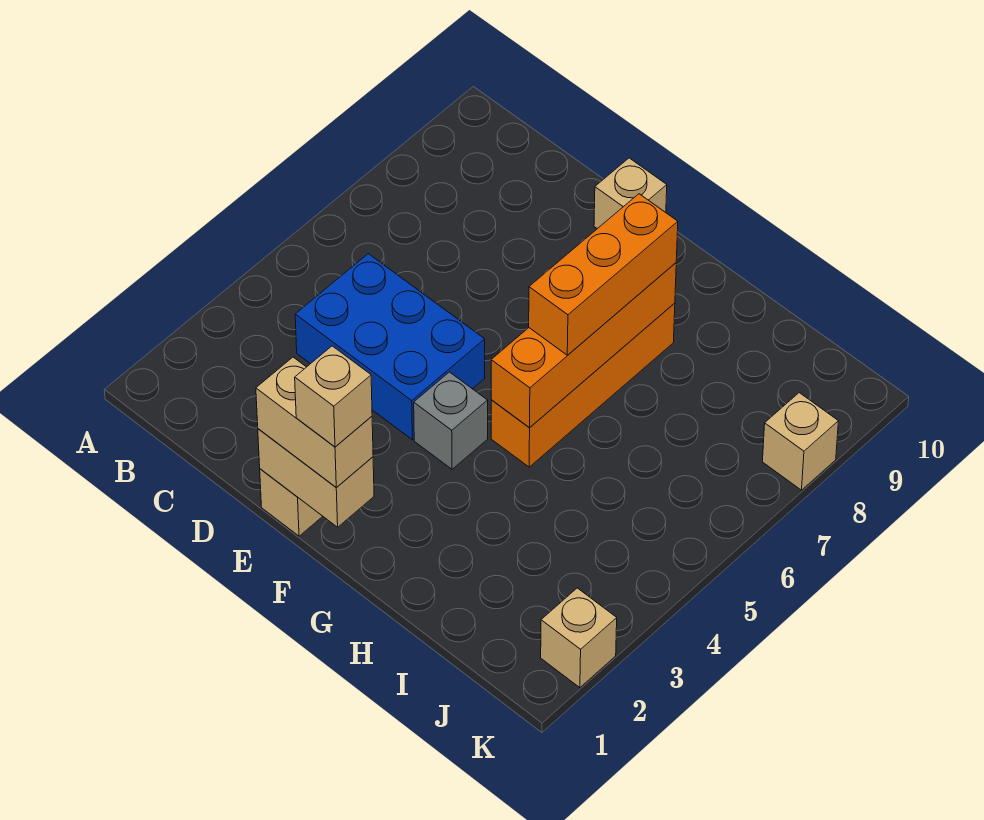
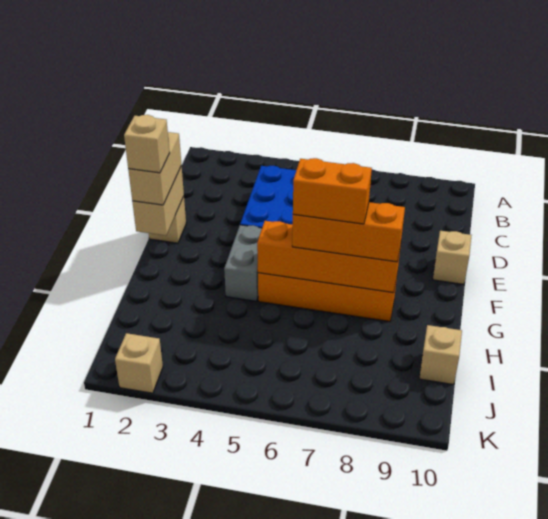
grey brick F4 level 1 -> grey brick F4:G4 level 1
none -> orange brick G6:G7 level 4
tan brick K8 level 1 -> tan brick I10 level 1

